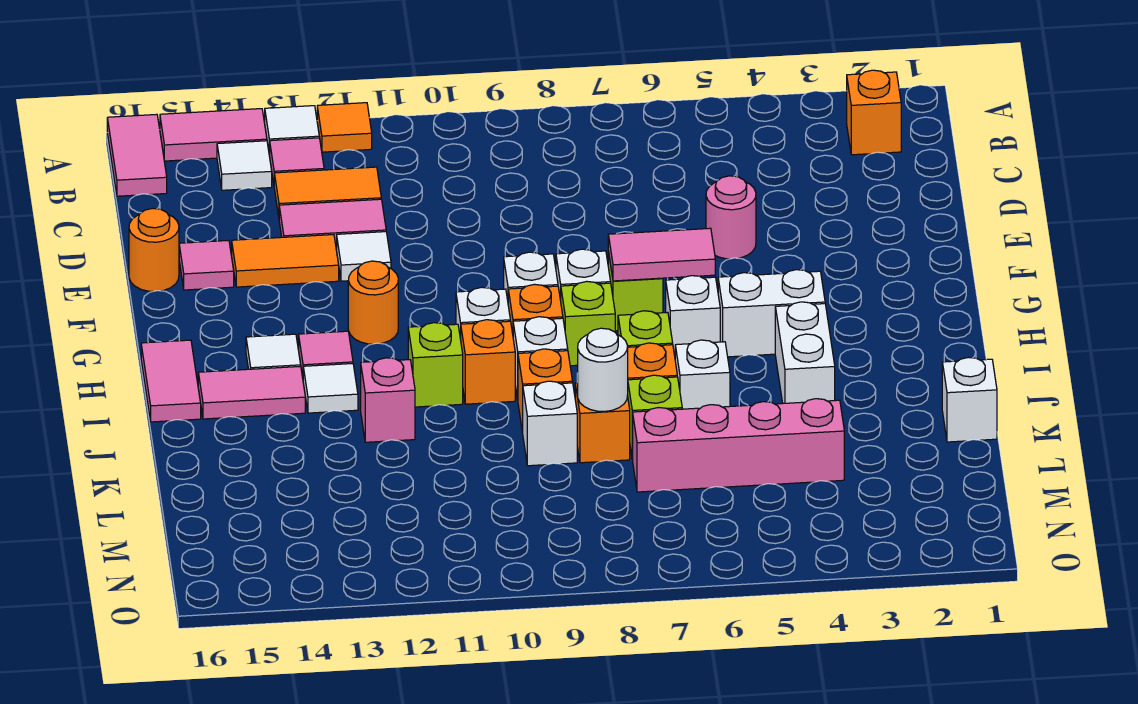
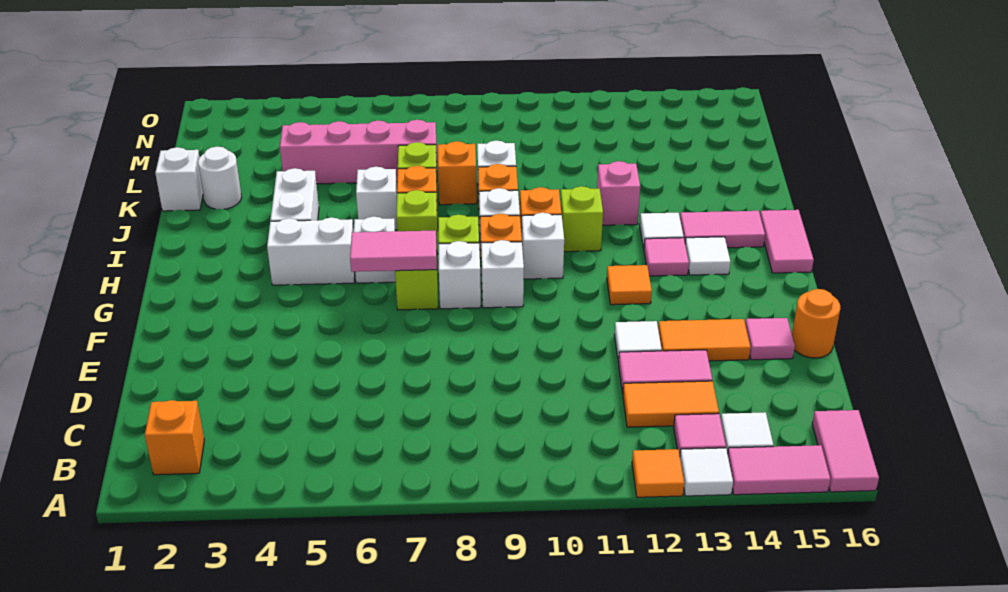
pink round brick E5 level 1 -> none
orange round brick G12 level 1 -> orange tile G12 level 1
white round brick K8 level 2 -> white round brick K2 level 1

